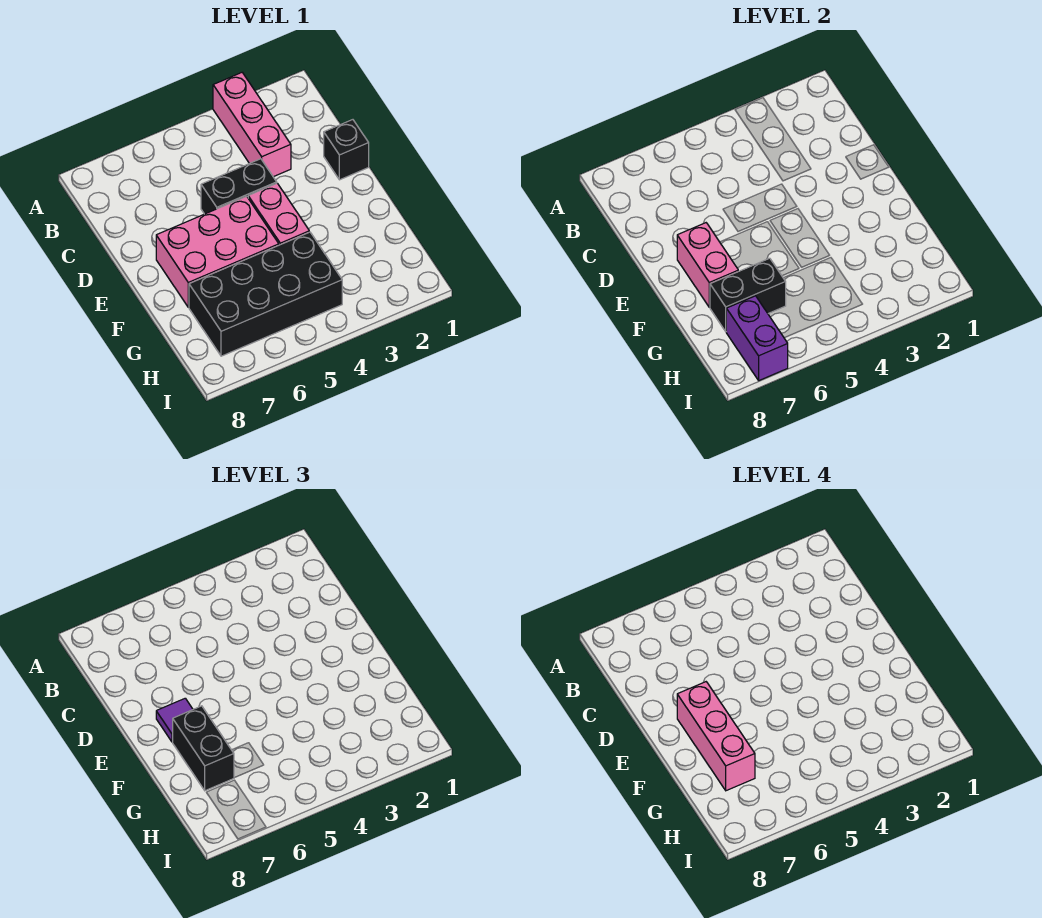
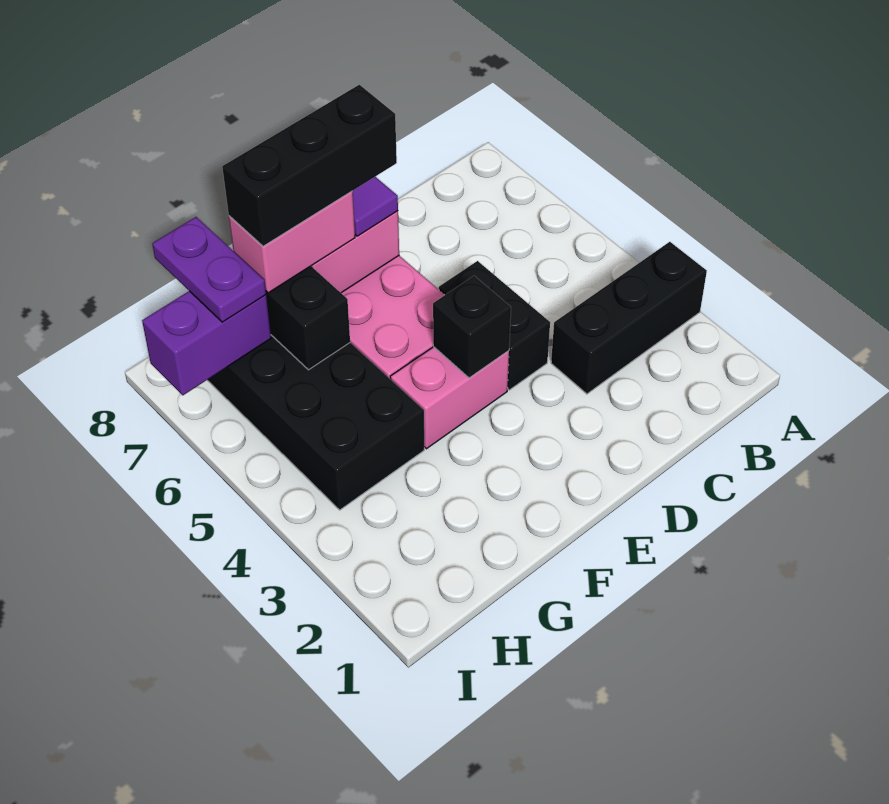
pink brick A3:C3 level 1 -> black brick A3:C3 level 1
black brick D1 level 1 -> black brick E4 level 2
pink brick E7:G7 level 4 -> black brick E7:G7 level 4
black brick F7:G7 level 3 -> pink brick F7:G7 level 3
none -> purple plate H7:H8 level 3

